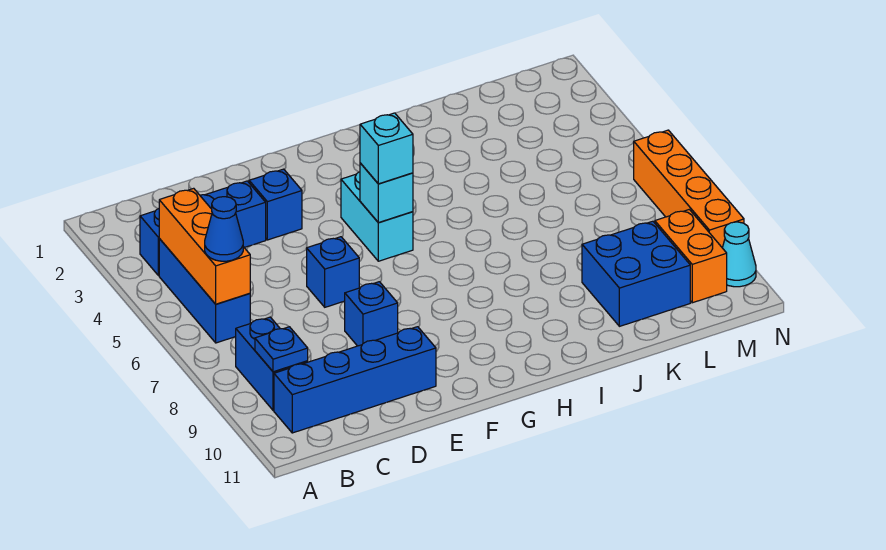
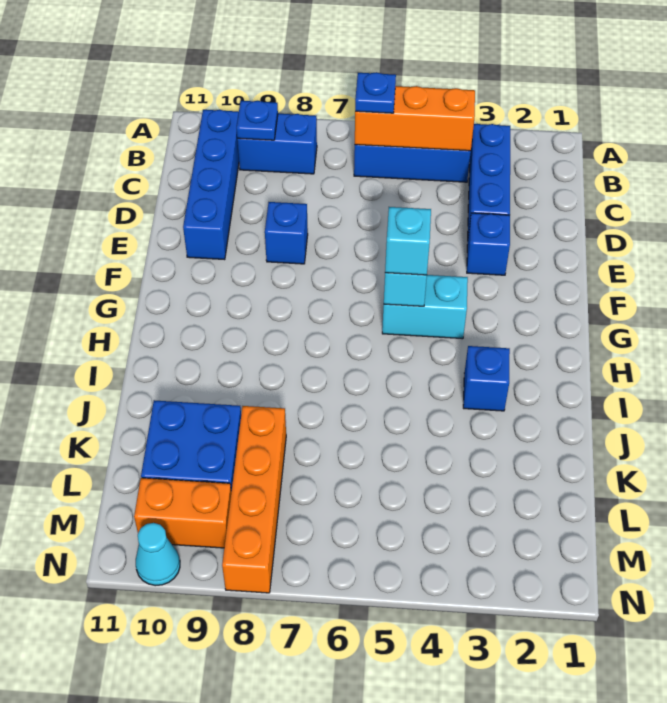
blue cone B6 level 3 -> blue plate B6 level 3
blue brick E6 level 1 -> blue brick I3 level 1
orange brick N6:N9 level 1 -> orange brick K8:N8 level 1

